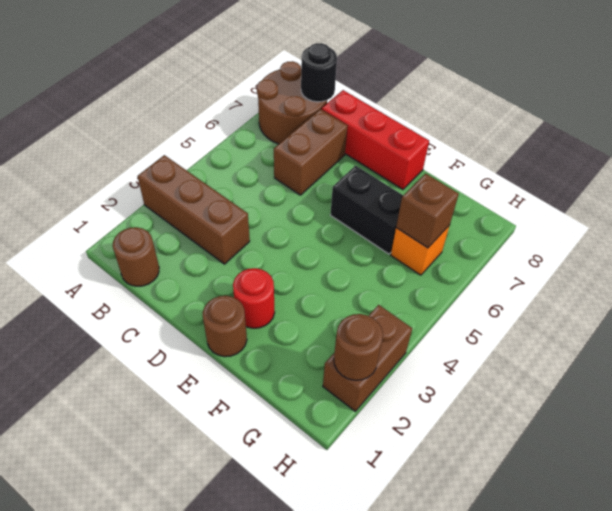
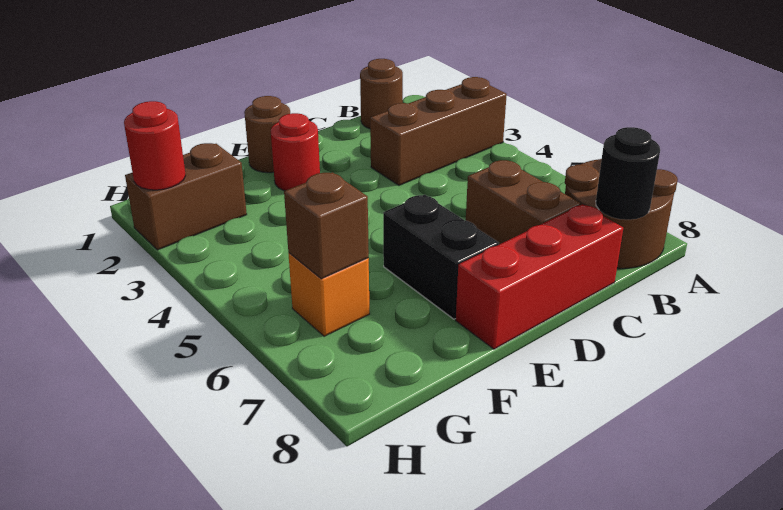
black brick E6:F6 level 1 -> black brick E6:E7 level 1
brown brick H2:H3 level 1 -> brown brick G2:H2 level 1
brown round brick H2 level 2 -> red round brick H2 level 2

